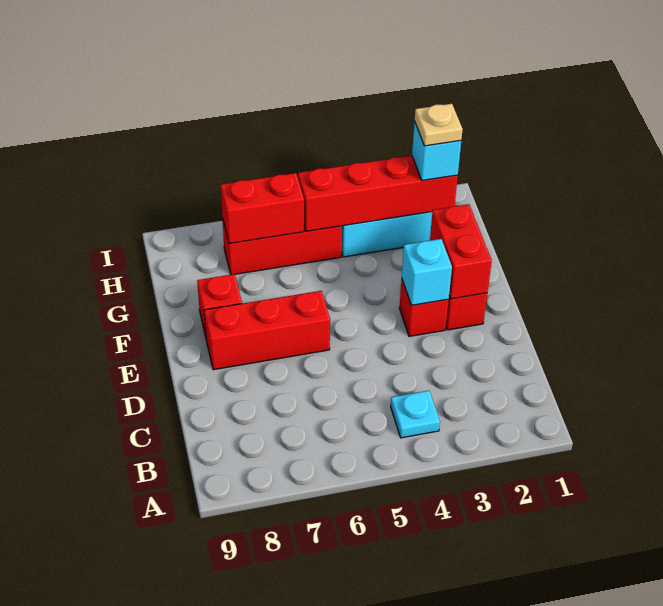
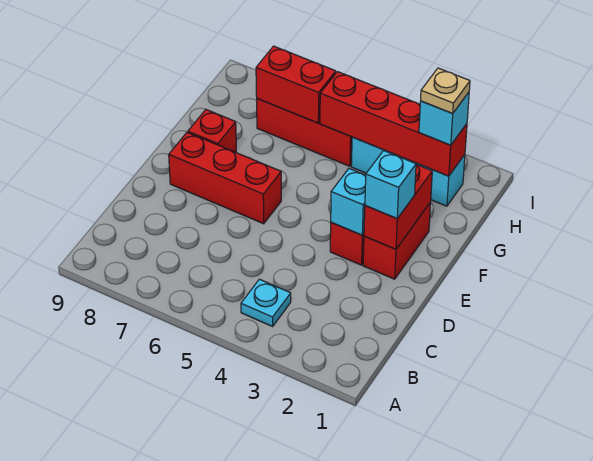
none -> cyan brick E2 level 3

